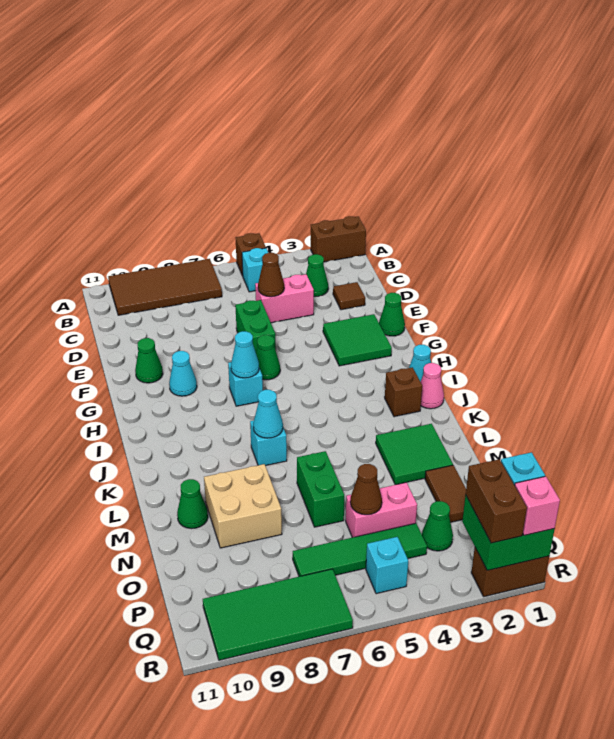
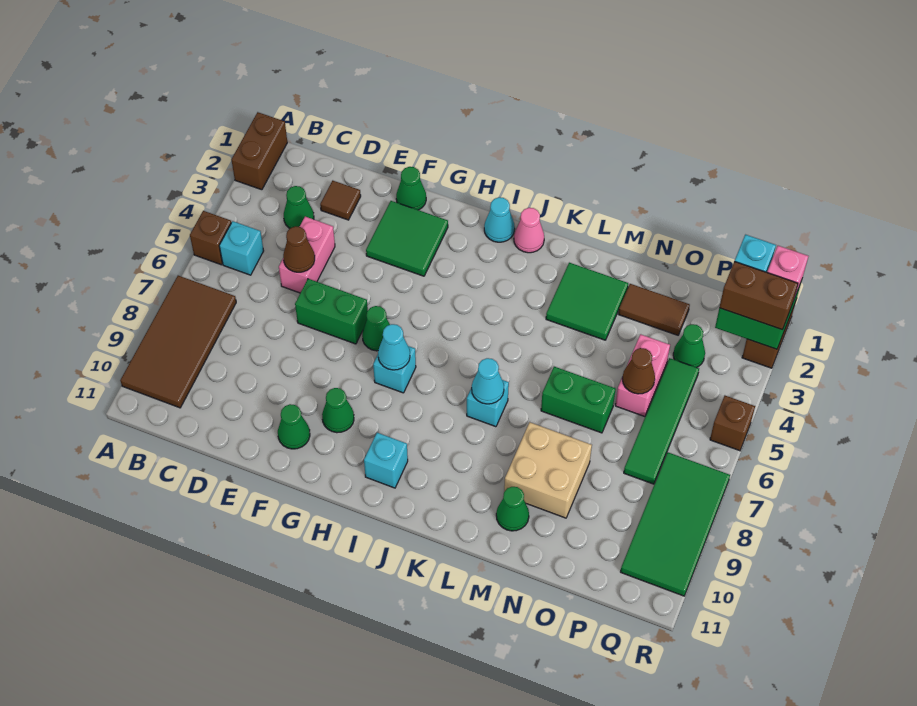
cyan cone G9 level 1 -> green cone G9 level 1
brown brick J2 level 1 -> brown brick R5 level 1
cyan brick Q5 level 1 -> cyan brick I10 level 1

